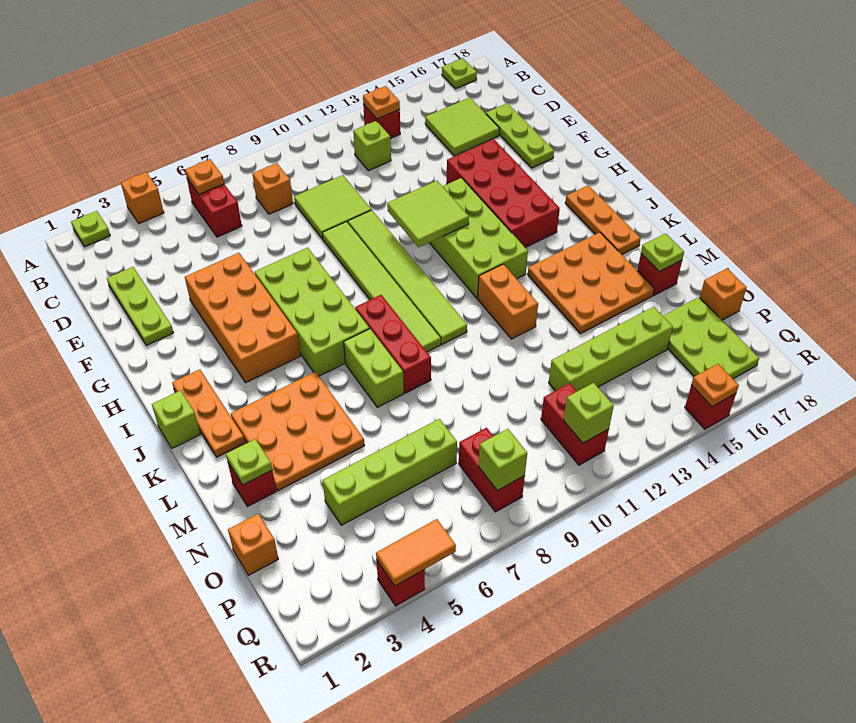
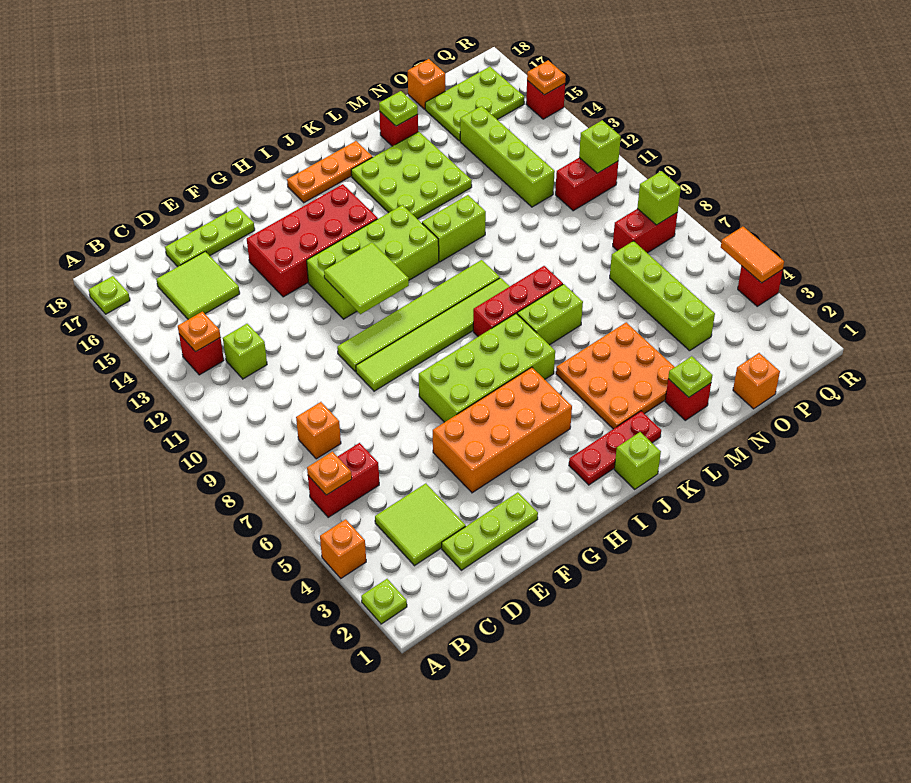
lime tile D9:E10 level 1 -> lime tile C3:D4 level 1
orange plate I2:K2 level 1 -> red plate I2:K2 level 1
orange brick K12:L12 level 1 -> lime brick K12:L12 level 1
orange plate K14:M16 level 1 -> lime plate K14:M16 level 1

